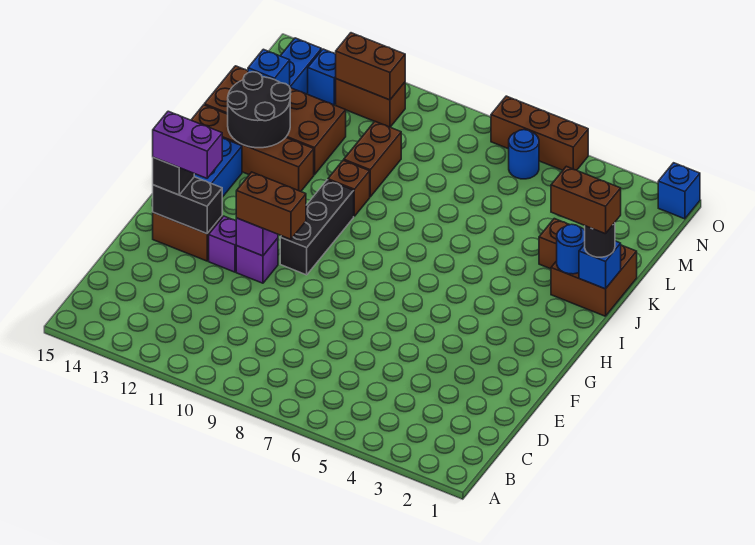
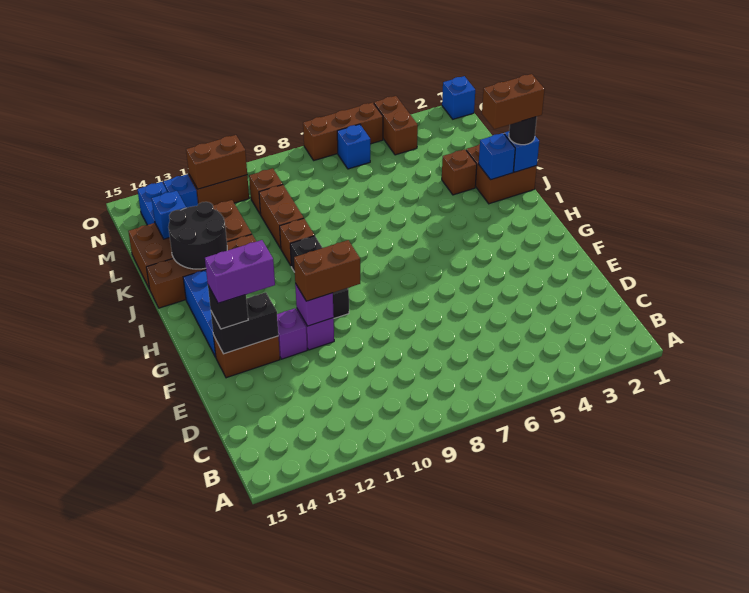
blue round brick J2 level 2 -> blue brick J2 level 2
none -> brown brick M10 level 1
none -> brown brick N4:O4 level 1
blue round brick N6 level 1 -> blue brick N6 level 1

